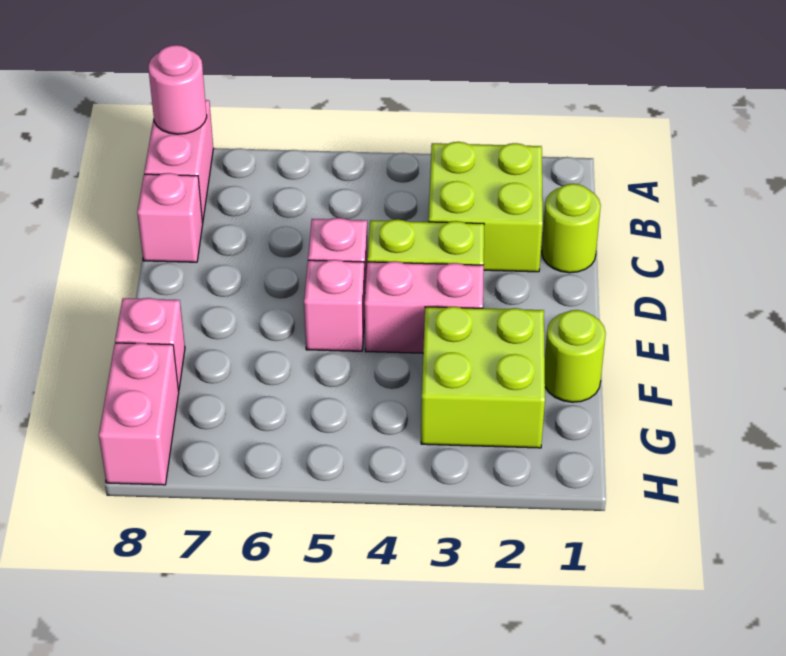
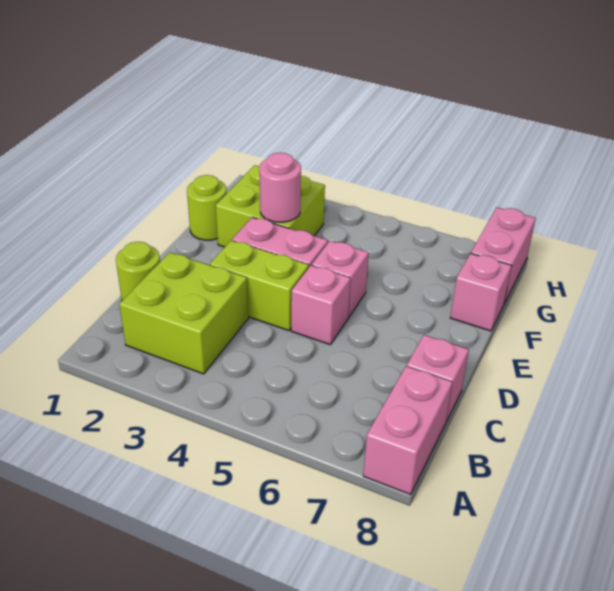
pink round brick A8 level 2 -> pink round brick F3 level 2

